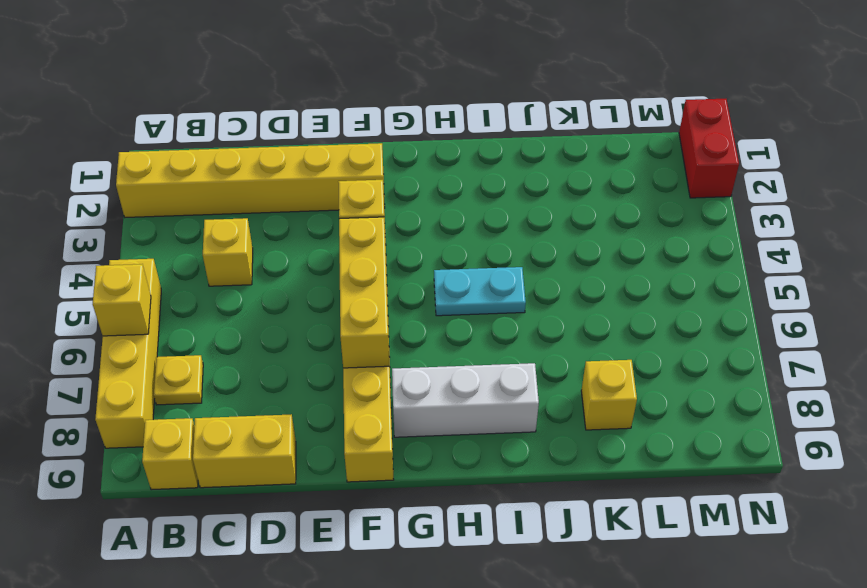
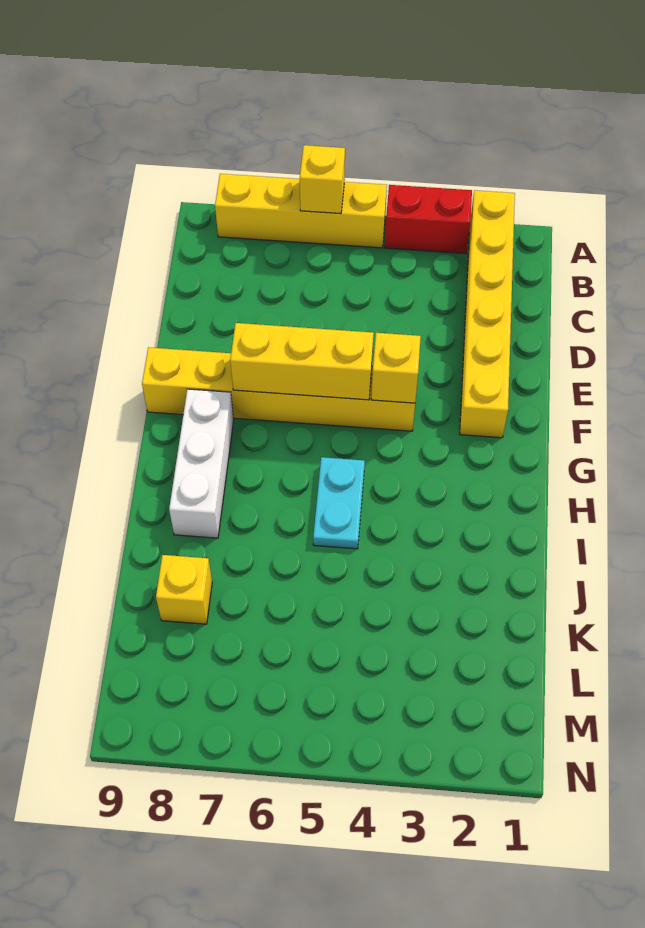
yellow plate B7 level 1 -> none
yellow brick B9 level 1 -> none
yellow brick C4 level 1 -> none
yellow brick C9:D9 level 1 -> none
red brick N1:N2 level 1 -> red brick A3:A4 level 1

